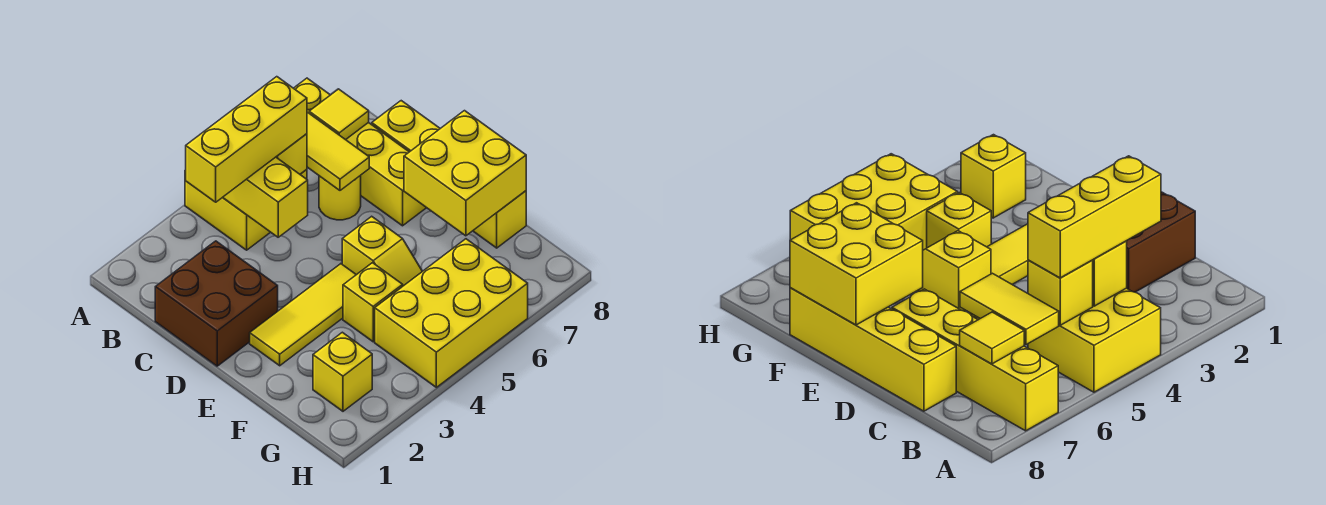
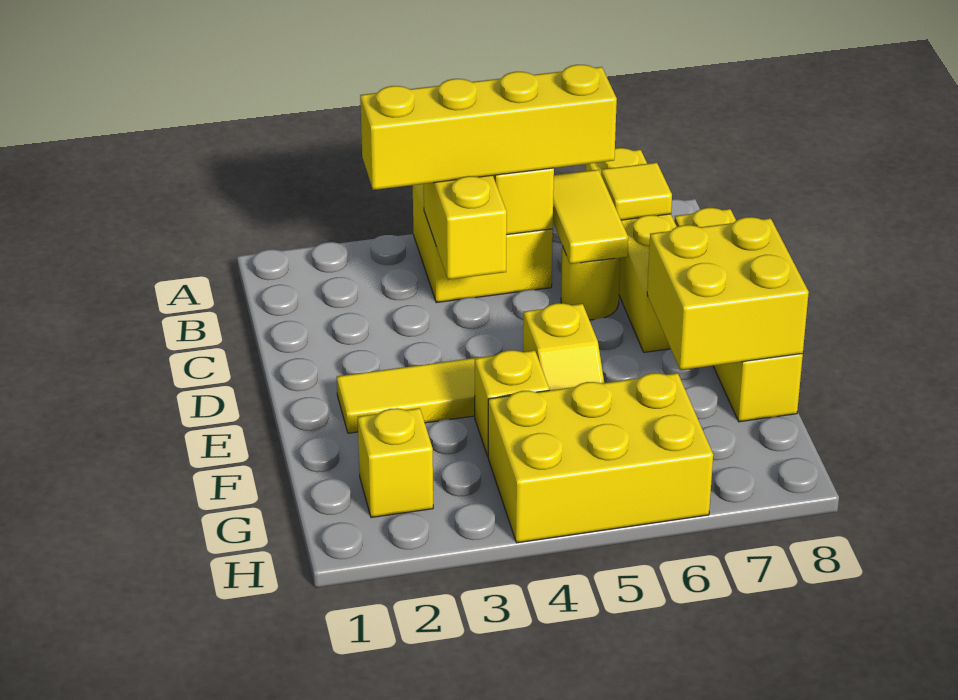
yellow brick B3:B5 level 3 -> yellow brick B3:B6 level 3
brown brick C1:D2 level 1 -> none

